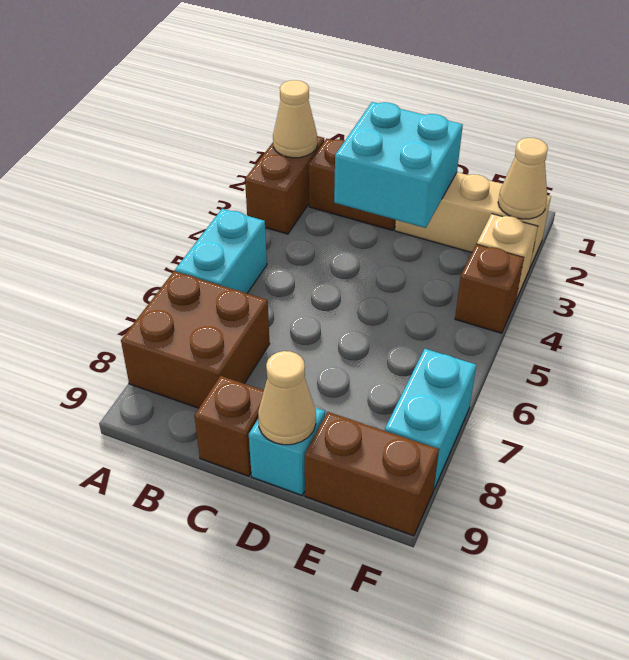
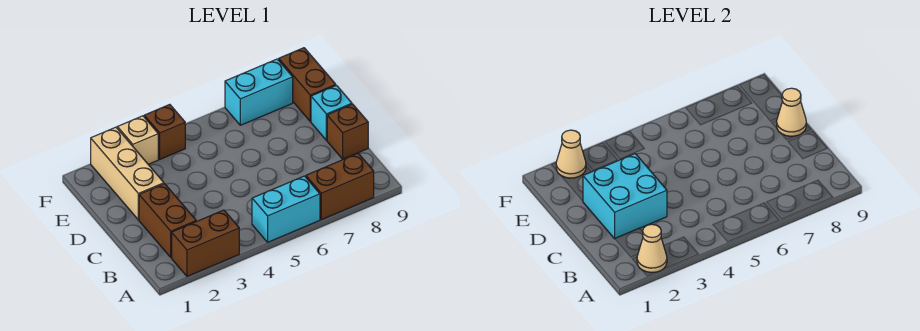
brown brick A7:B8 level 1 -> brown brick A7:A8 level 1

